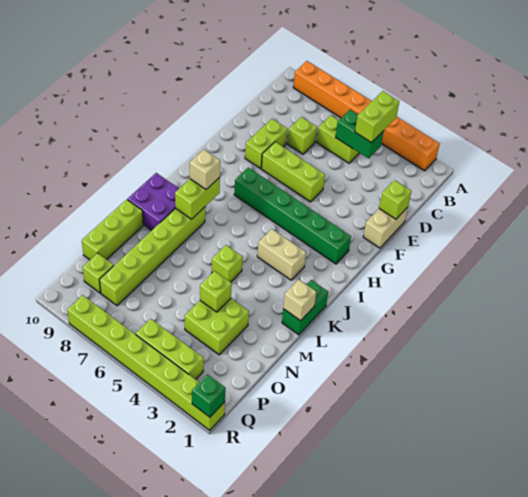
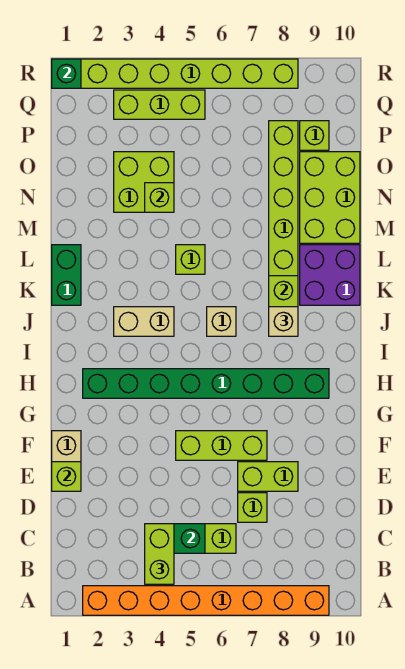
lime brick E8:F8 level 1 -> lime brick E7:E8 level 1
green brick H2:H7 level 1 -> green brick H2:H9 level 1
tan brick L1 level 2 -> tan brick J6 level 1
lime brick M10:O10 level 1 -> lime brick M9:O10 level 1

